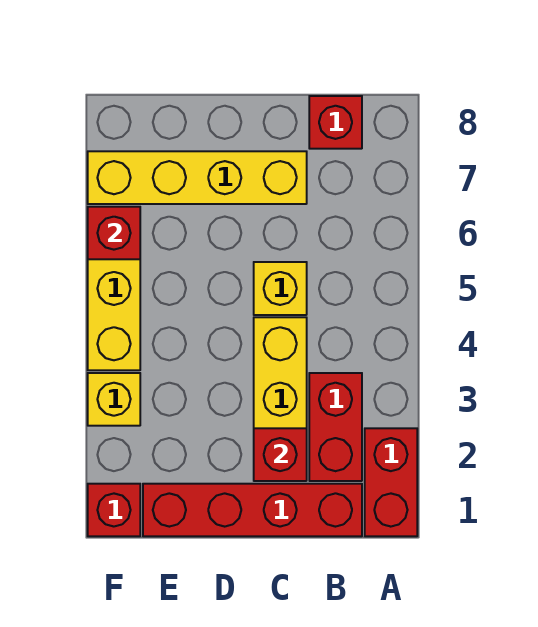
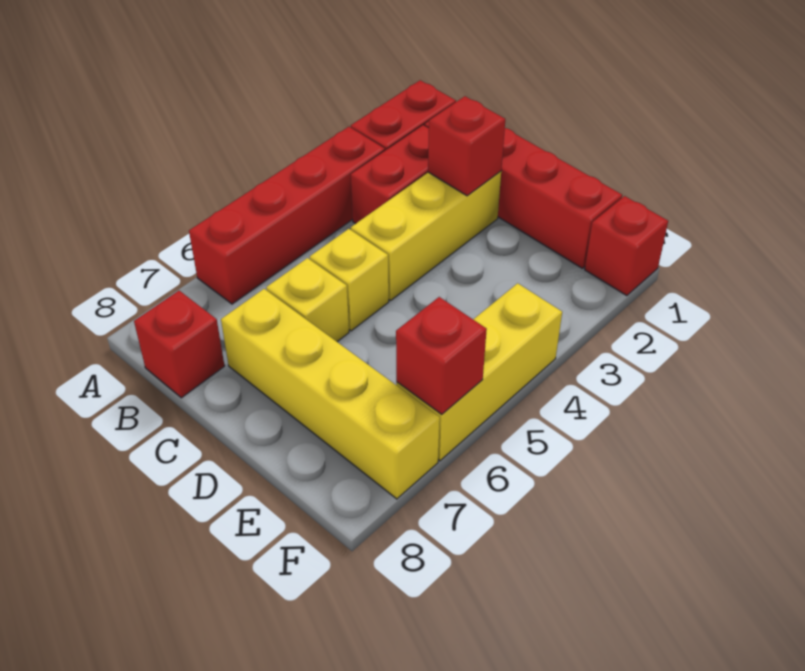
none -> red brick A3:A6 level 1
yellow brick F3 level 1 -> yellow brick C6 level 1

